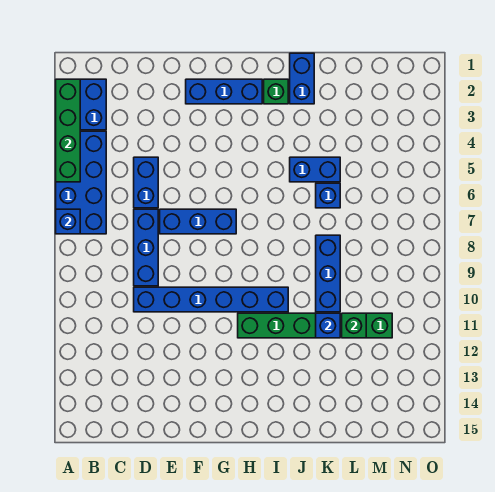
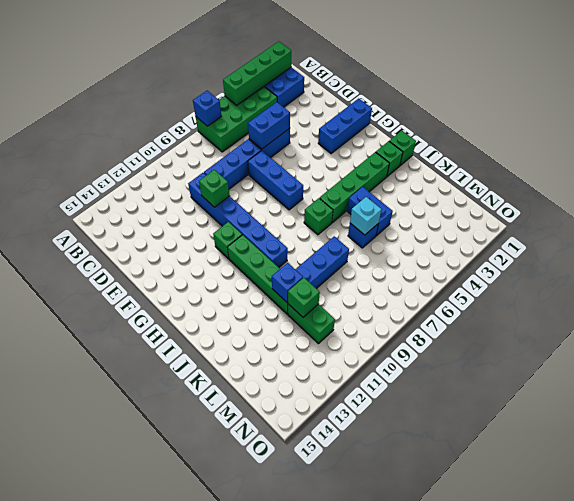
blue brick A4:B7 level 1 -> green brick A4:B7 level 1
none -> green brick E10 level 2
blue brick F2:H2 level 1 -> blue brick F1:F3 level 1
none -> green brick G11 level 1
none -> green brick I1 level 1
none -> green brick I3:I6 level 1
none -> green brick I7 level 1
blue brick J1:J2 level 1 -> blue brick D5:D6 level 2
none -> cyan brick K6 level 2

